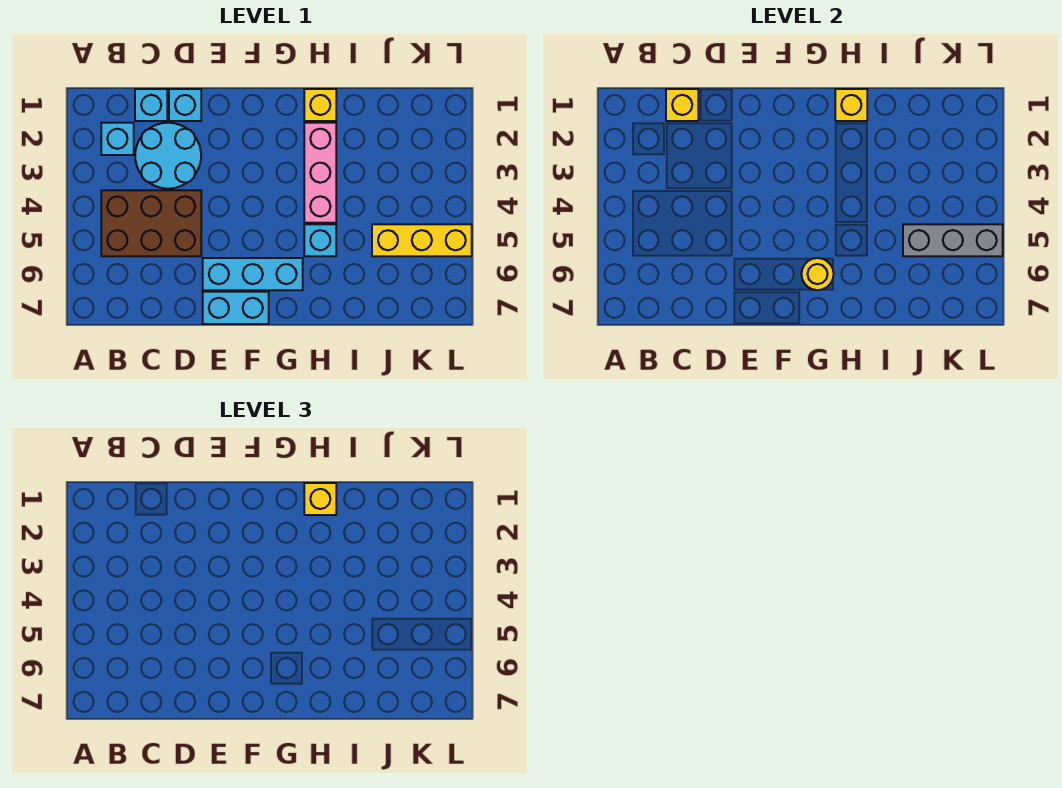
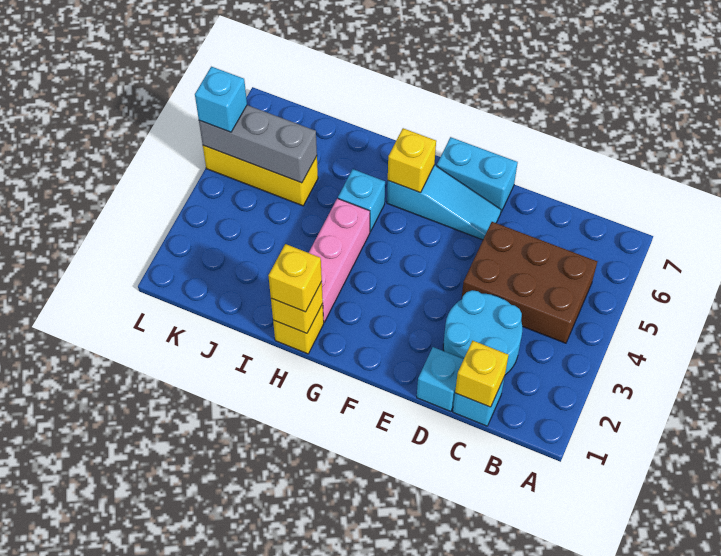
cyan brick B2 level 1 -> cyan brick L5 level 3
cyan brick E6:G6 level 1 -> cyan slope E6:G6 level 1 top G
yellow round brick G6 level 2 -> yellow brick G6 level 2

